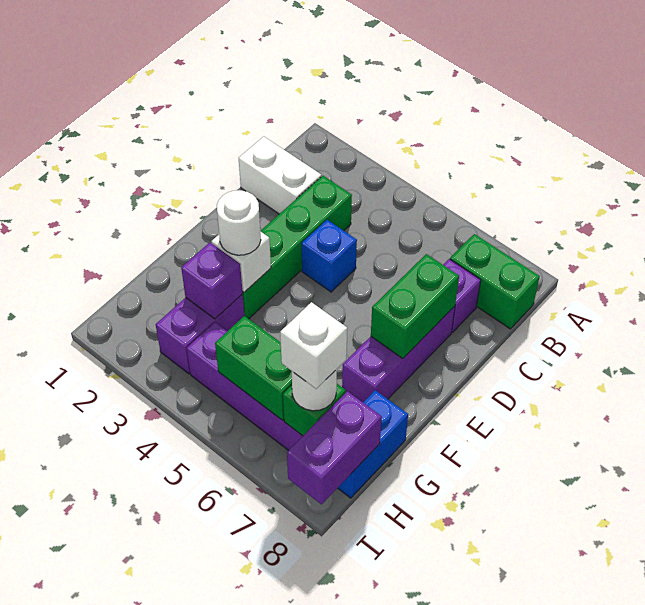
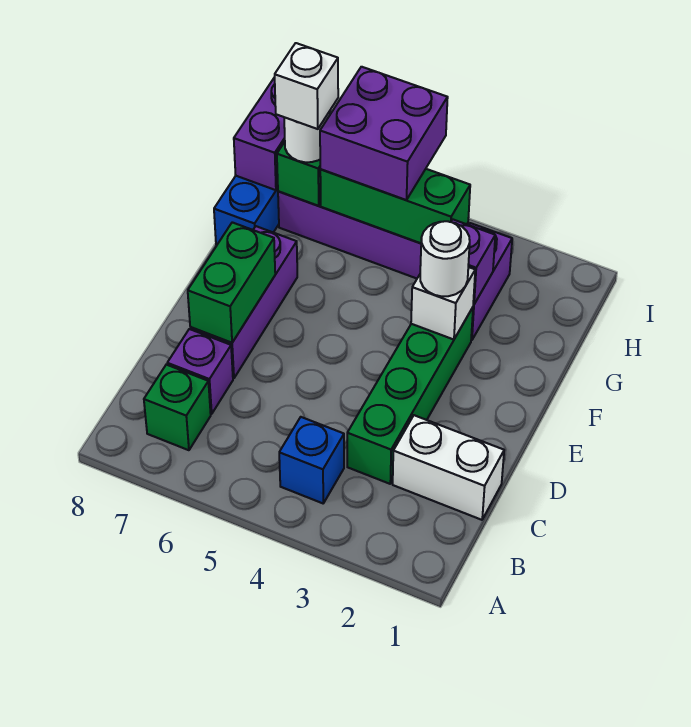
green brick B7:B8 level 1 -> green brick B7 level 1
blue brick D4 level 1 -> blue brick B4 level 1
green brick H5:H6 level 2 -> green brick H4:H6 level 2
none -> purple brick H5:I6 level 3

